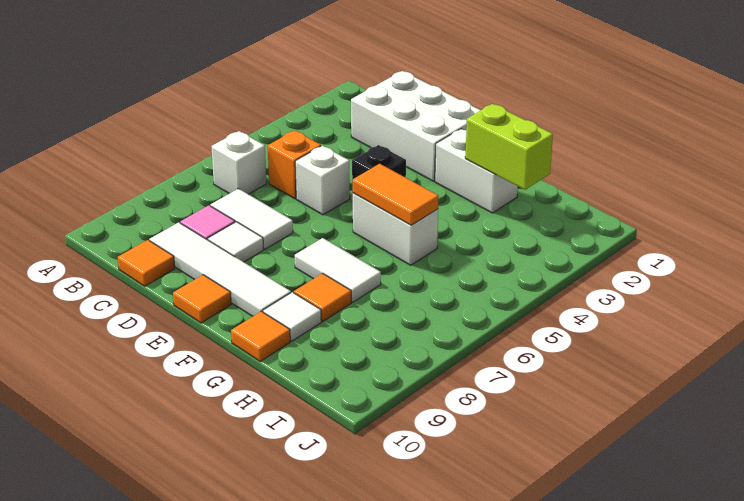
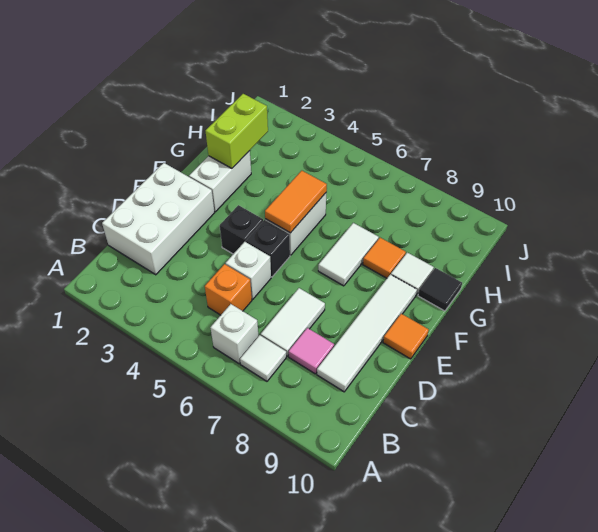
orange tile C10 level 1 -> none
white tile D8 level 1 -> white tile B7 level 1
none -> black brick E5 level 1
orange tile G10 level 1 -> black tile G10 level 1

